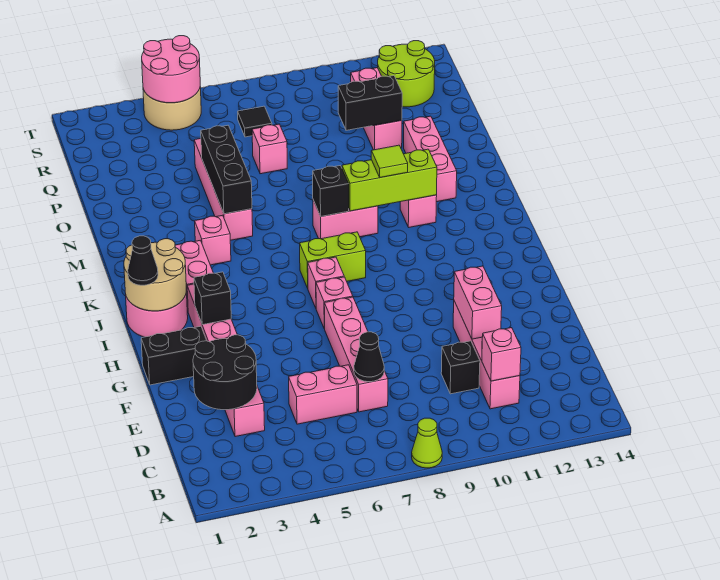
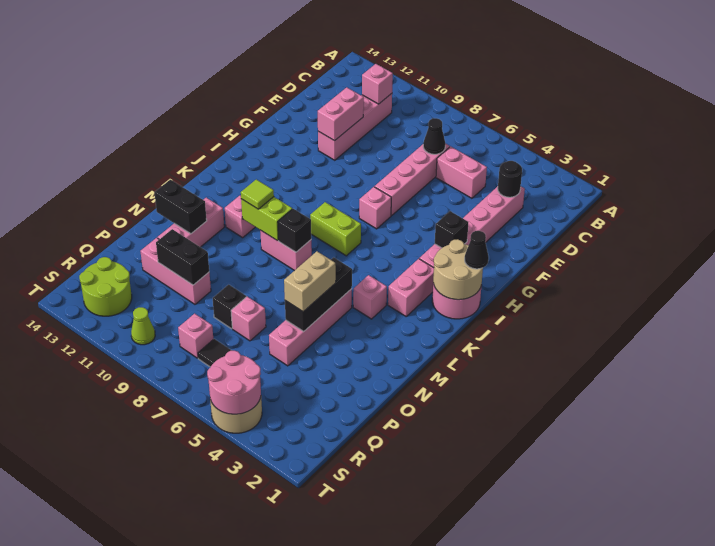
lime cone A8 level 1 -> lime cone S10 level 1
black round brick D2:E3 level 2 -> black round brick D3 level 2
black brick D10 level 1 -> black brick P8 level 1
black brick G1:G2 level 1 -> black brick N12:N13 level 2
pink brick I7 level 1 -> pink brick R8 level 1
lime brick L9:L11 level 2 -> lime brick L9:L10 level 2
none -> tan brick N5:O5 level 3
pink brick P11:R11 level 1 -> pink brick P10:P12 level 1

